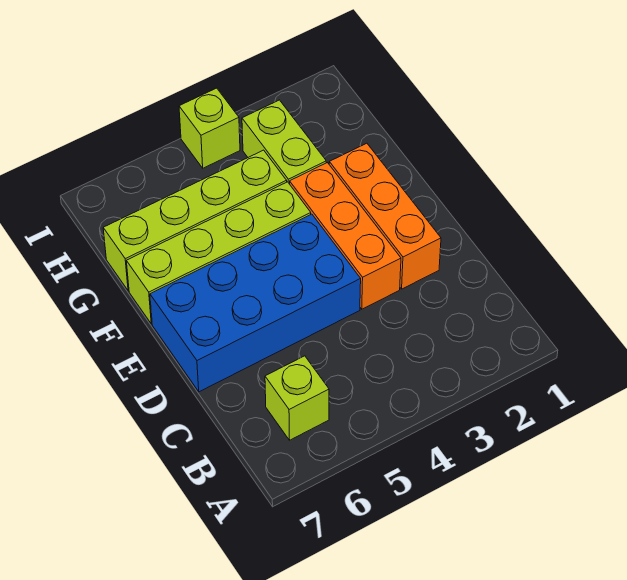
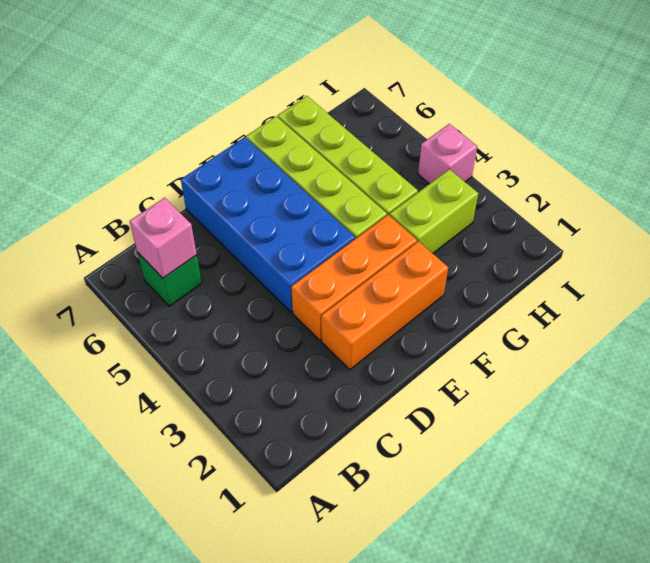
lime brick B6 level 1 -> green brick B6 level 1
none -> pink brick B6 level 2
lime brick I4 level 1 -> pink brick I4 level 1

